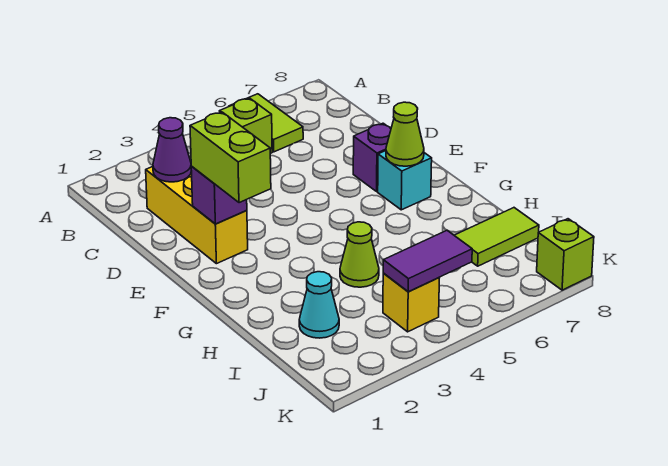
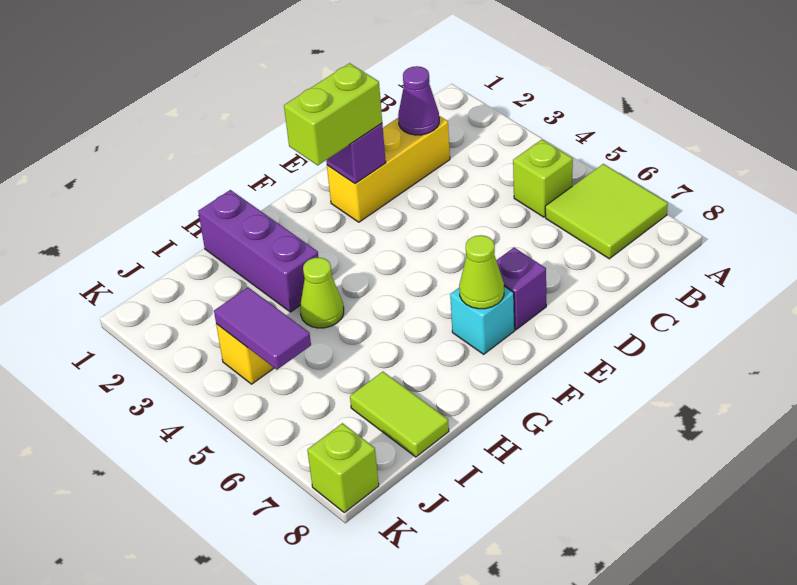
lime tile A6:B6 level 1 -> lime tile A6:B7 level 1
none -> purple brick H1:H3 level 1
cyan cone I2 level 1 -> none

